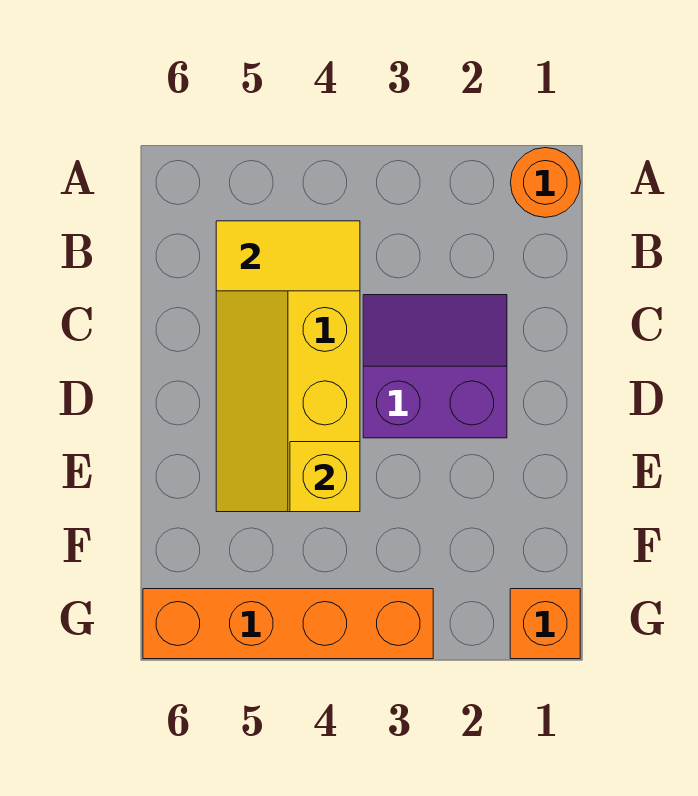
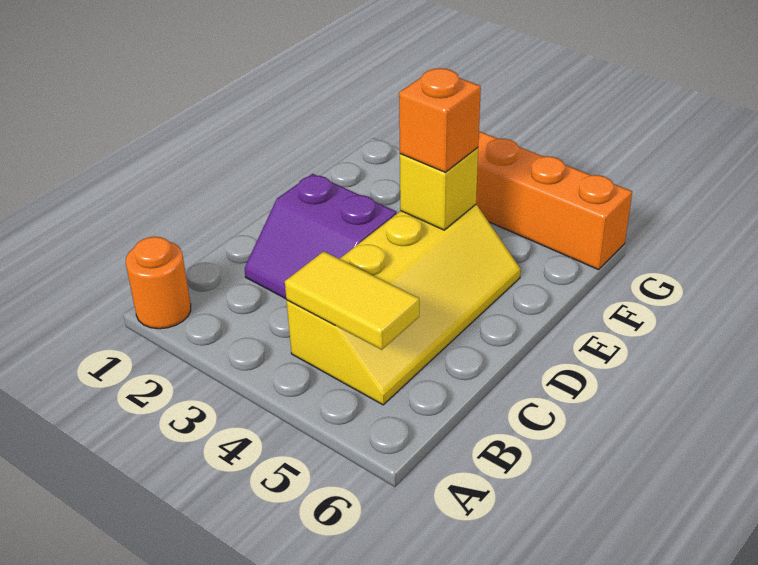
orange brick G1 level 1 -> orange brick E4 level 3

